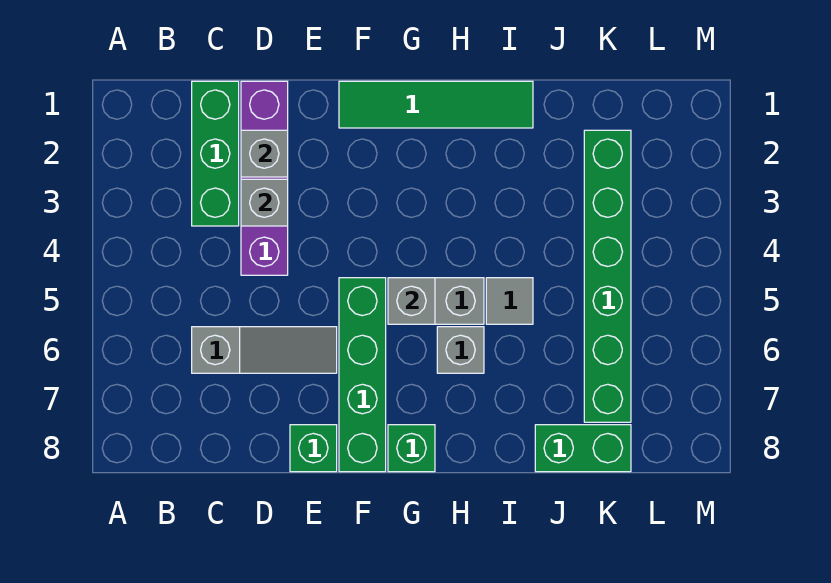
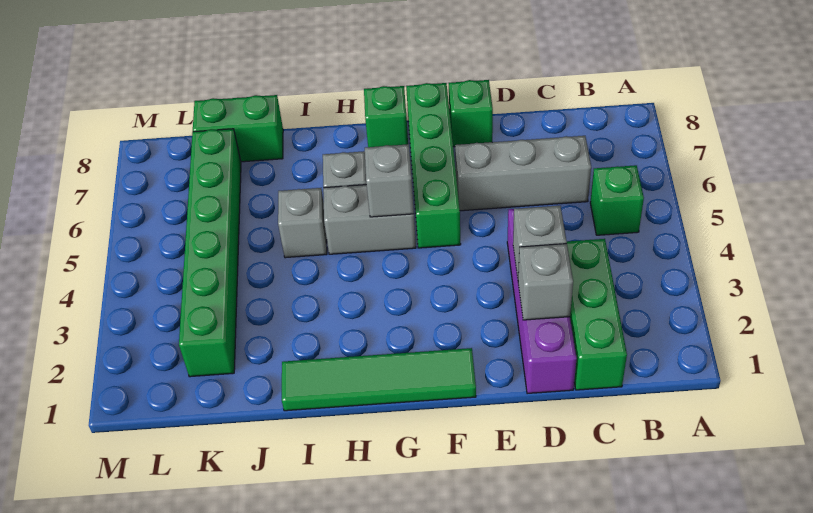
none -> green brick B5 level 1
grey slope C6:E6 level 1 top C -> grey brick C6:E6 level 1
grey tile I5 level 1 -> grey brick I5 level 1

